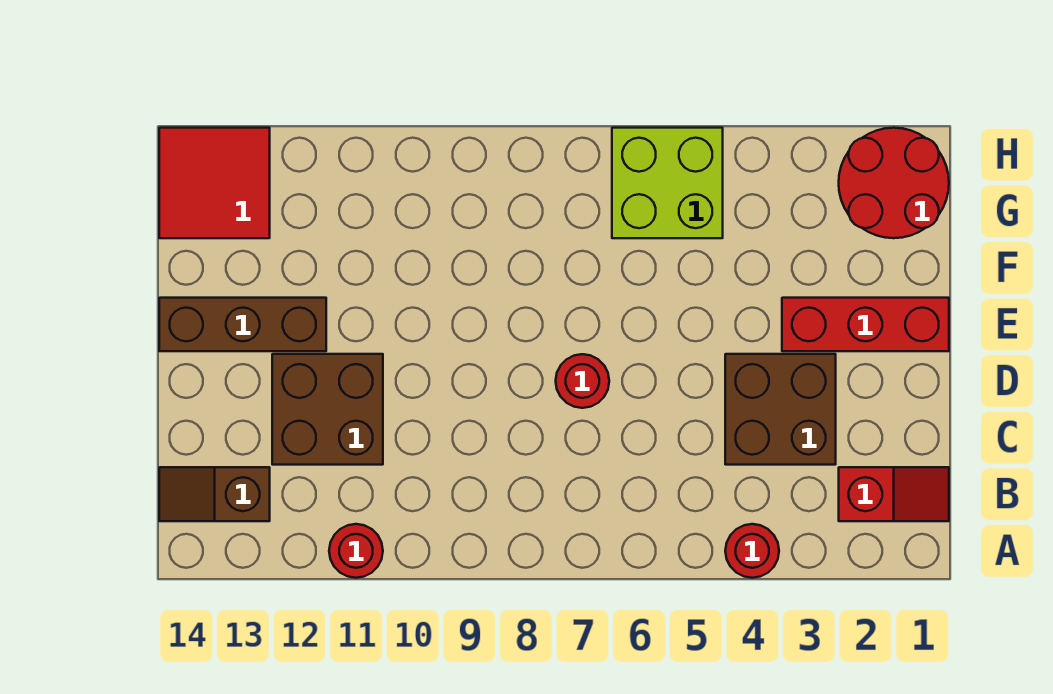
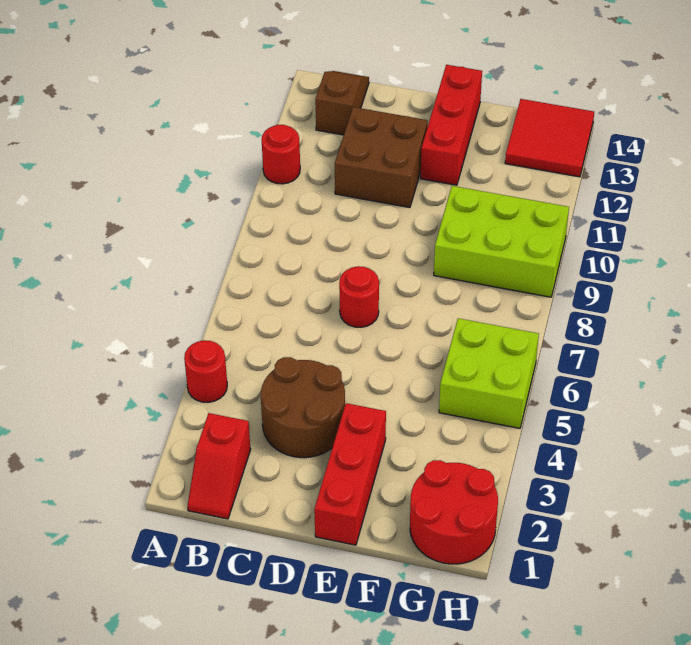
brown brick C3:D4 level 1 -> brown round brick C3:D4 level 1
brown brick E12:E14 level 1 -> red brick E12:E14 level 1
none -> lime brick F9:H10 level 1

